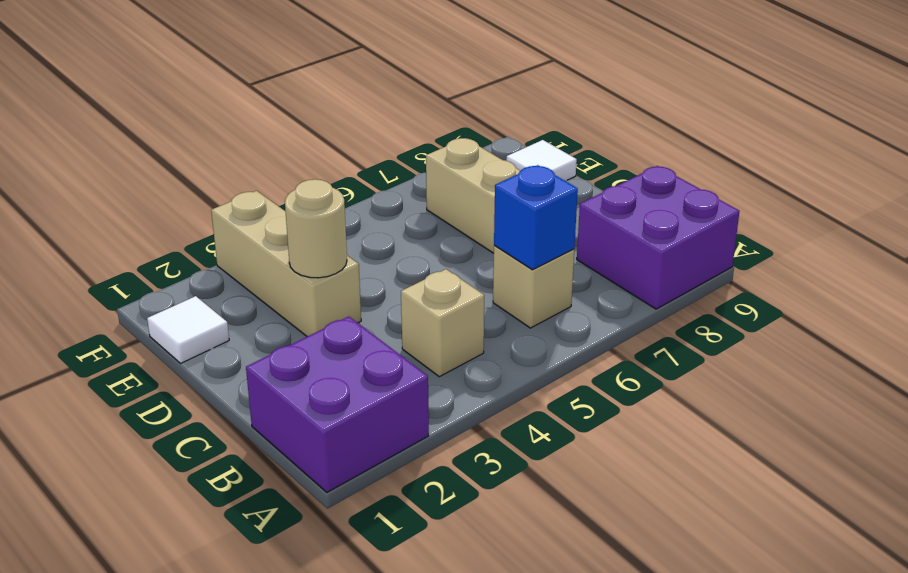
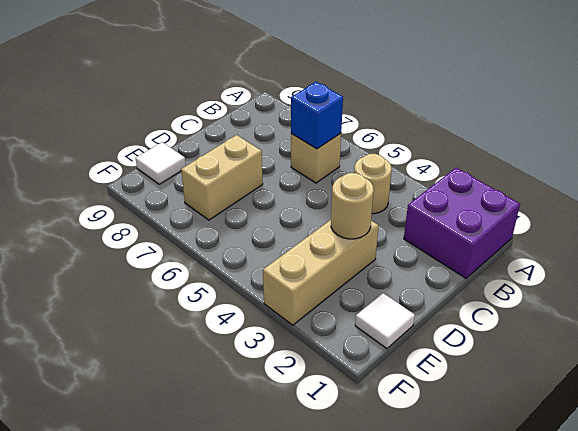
purple brick A8:B9 level 1 -> none
tan brick B4 level 1 -> tan round brick B4 level 1

